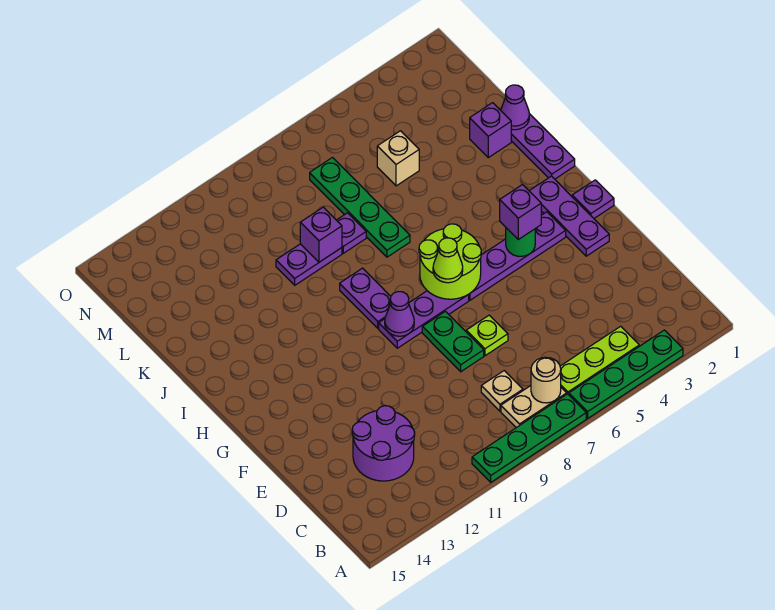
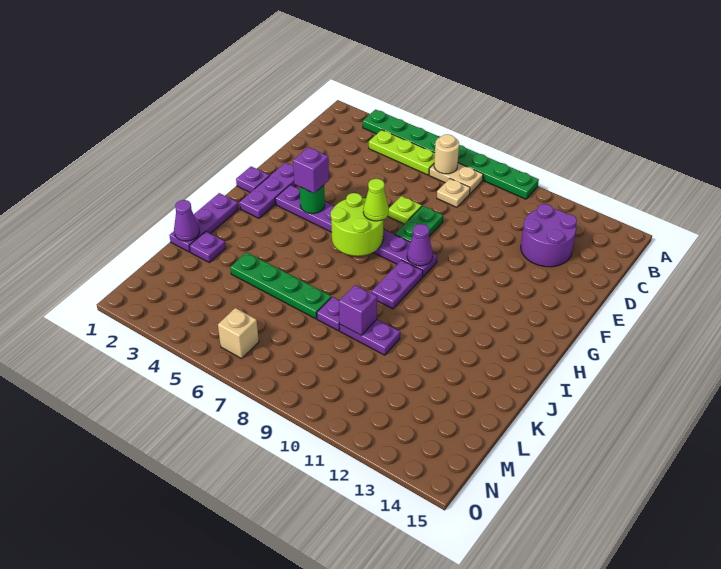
green plate J7:M7 level 1 -> green plate K4:K7 level 1
purple brick K2 level 1 -> purple plate K2 level 1
tan brick L5 level 1 -> tan brick N6 level 1

